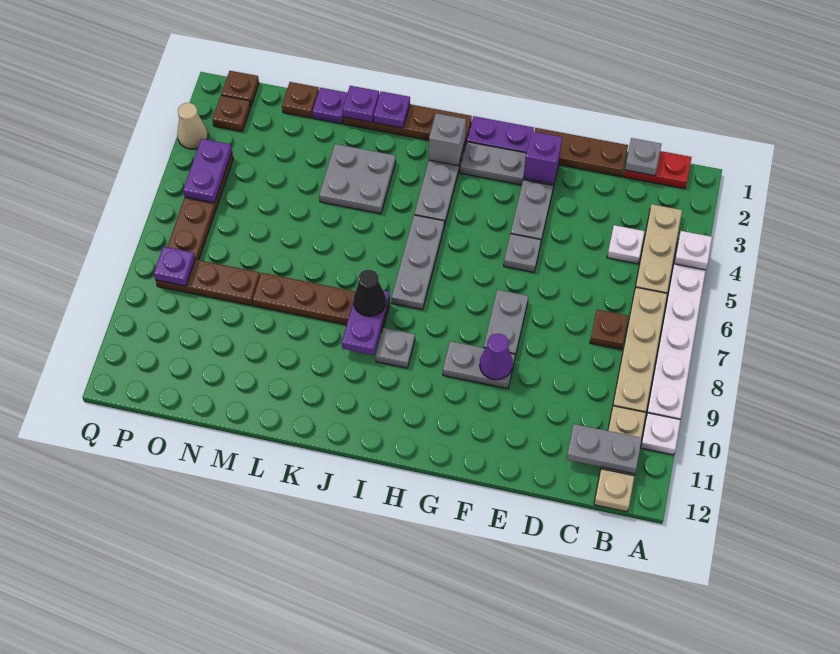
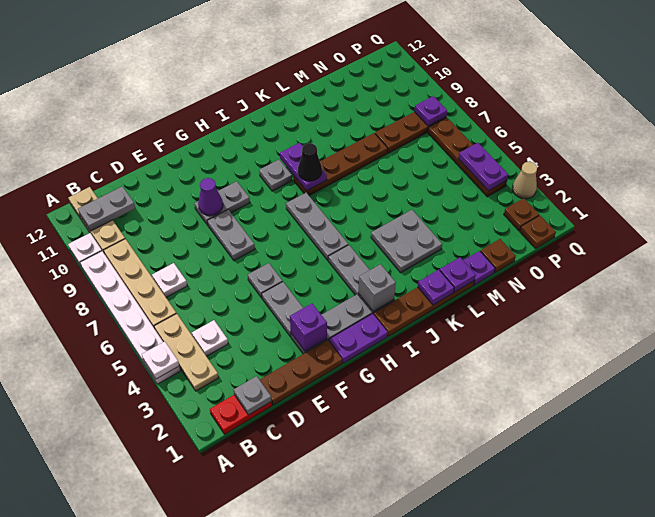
brown plate C7 level 1 -> white plate C7 level 1

